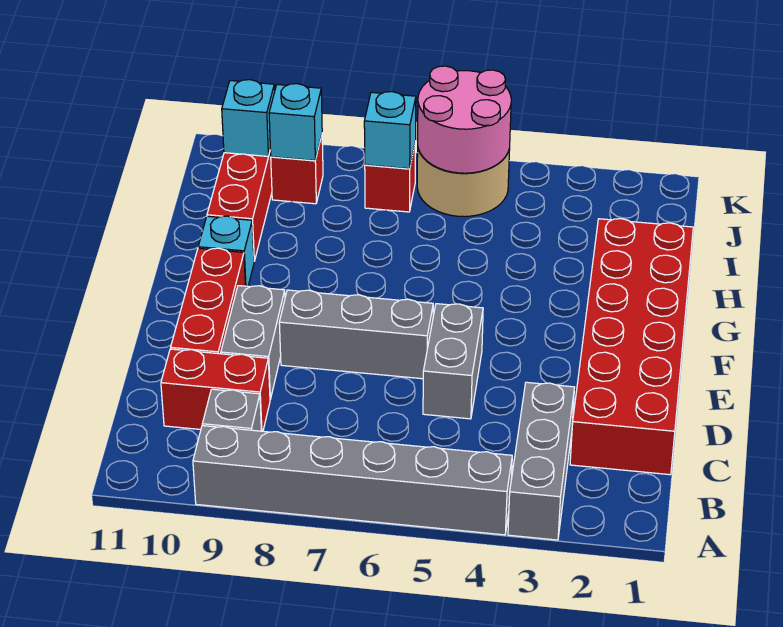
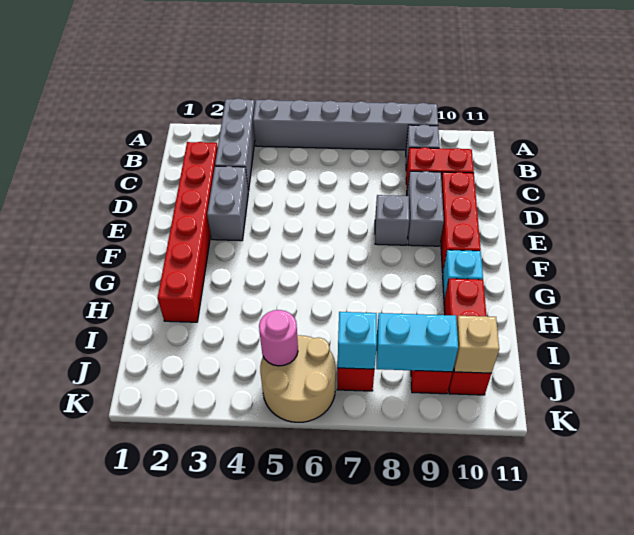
red brick C1:H2 level 1 -> red brick C2:H2 level 1
grey brick D5:E5 level 1 -> grey brick D3:E3 level 1
grey brick E6:E8 level 1 -> grey brick E8 level 1
pink round brick J5:K6 level 2 -> pink round brick J5 level 2
cyan brick J9 level 2 -> cyan brick J8:J9 level 2
cyan brick J10 level 2 -> tan brick J10 level 2

